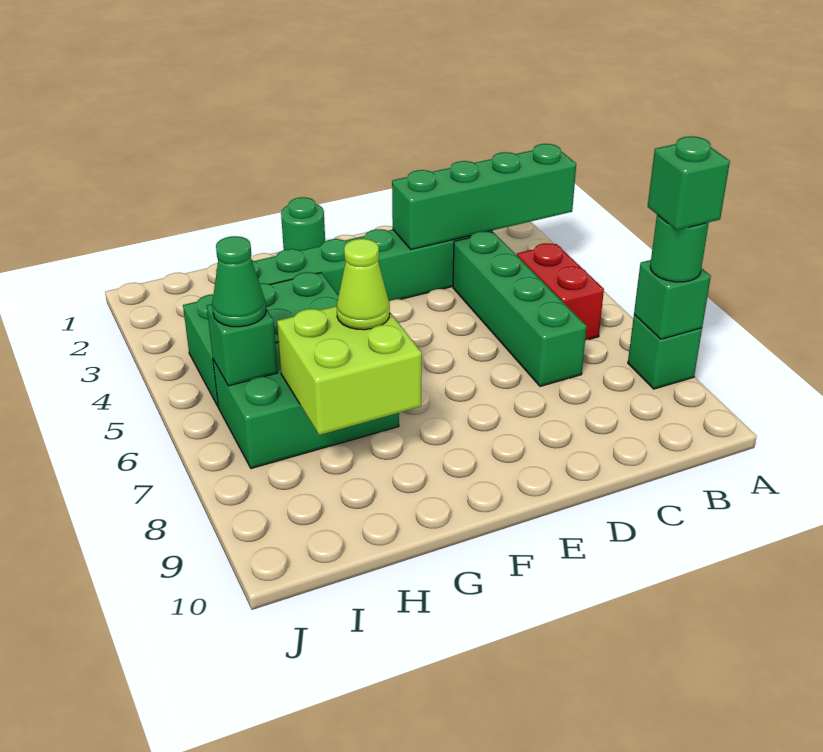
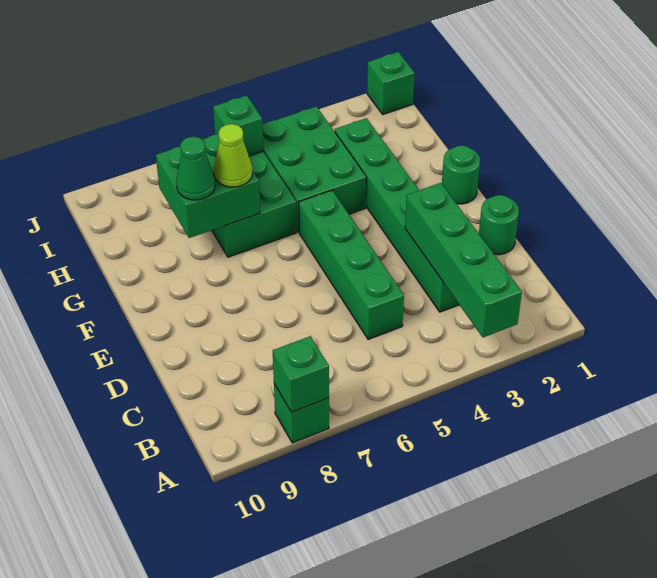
green round brick A8 level 3 -> green round brick D1 level 1
green brick A8 level 4 -> green brick J1 level 1
red brick B5:B6 level 1 -> none
green brick C4:C7 level 1 -> green brick C5:F5 level 1
lime brick G7:H8 level 2 -> green brick G7:H8 level 2
green cone I6 level 3 -> green cone G8 level 3

